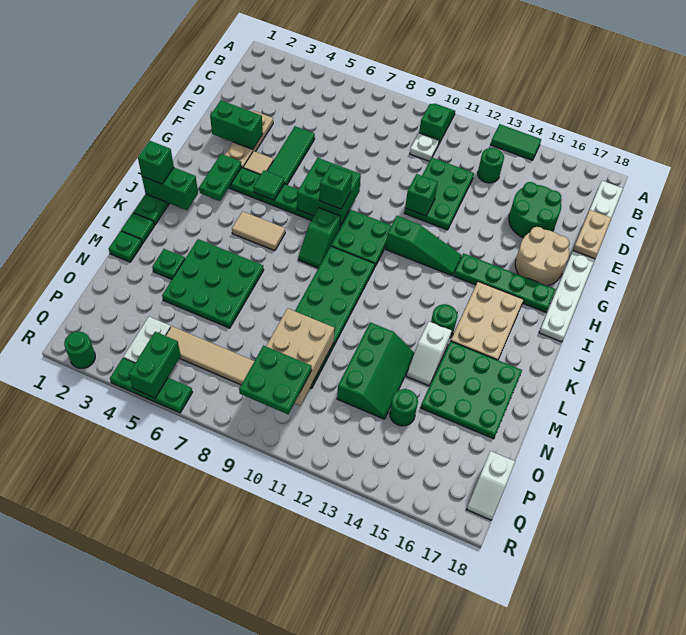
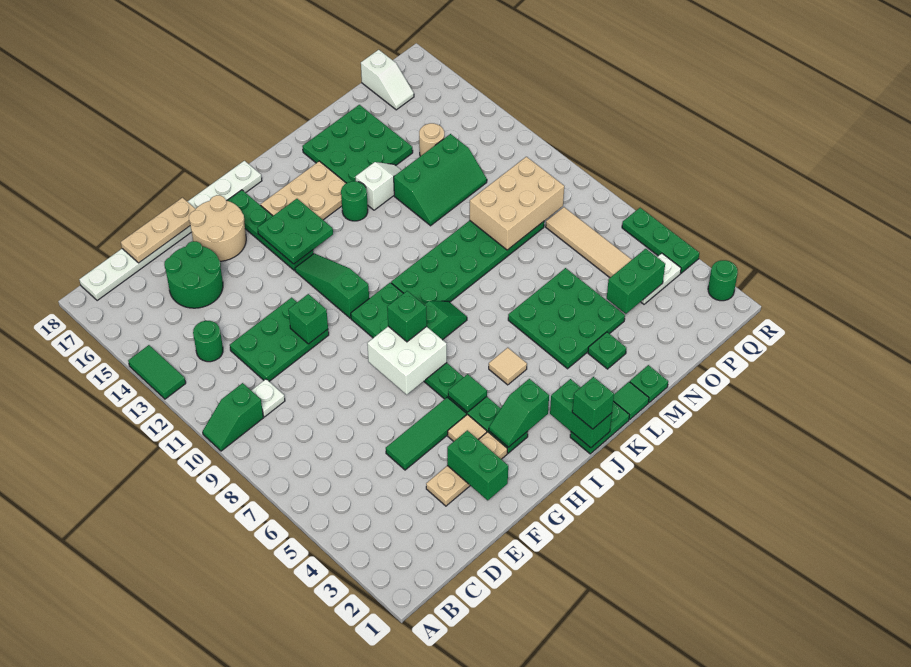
tan plate D18:E18 level 2 -> tan plate D18:F18 level 2
green brick G7:H8 level 2 -> white brick G7:H8 level 2
green plate H3:I3 level 2 -> green slope H3:I3 level 2 top I
tan tile J5:J6 level 1 -> tan tile J5 level 1
green slope M12:O13 level 1 top 12 -> green slope M12:O13 level 1 top 13
green round brick O14 level 1 -> tan round brick O14 level 1
green plate P9:Q10 level 3 -> green plate H14:I15 level 2
white slope P18:Q18 level 1 top P -> white slope P17:P18 level 1 top 18
green brick Q5:R5 level 2 -> green brick O4:P4 level 2

